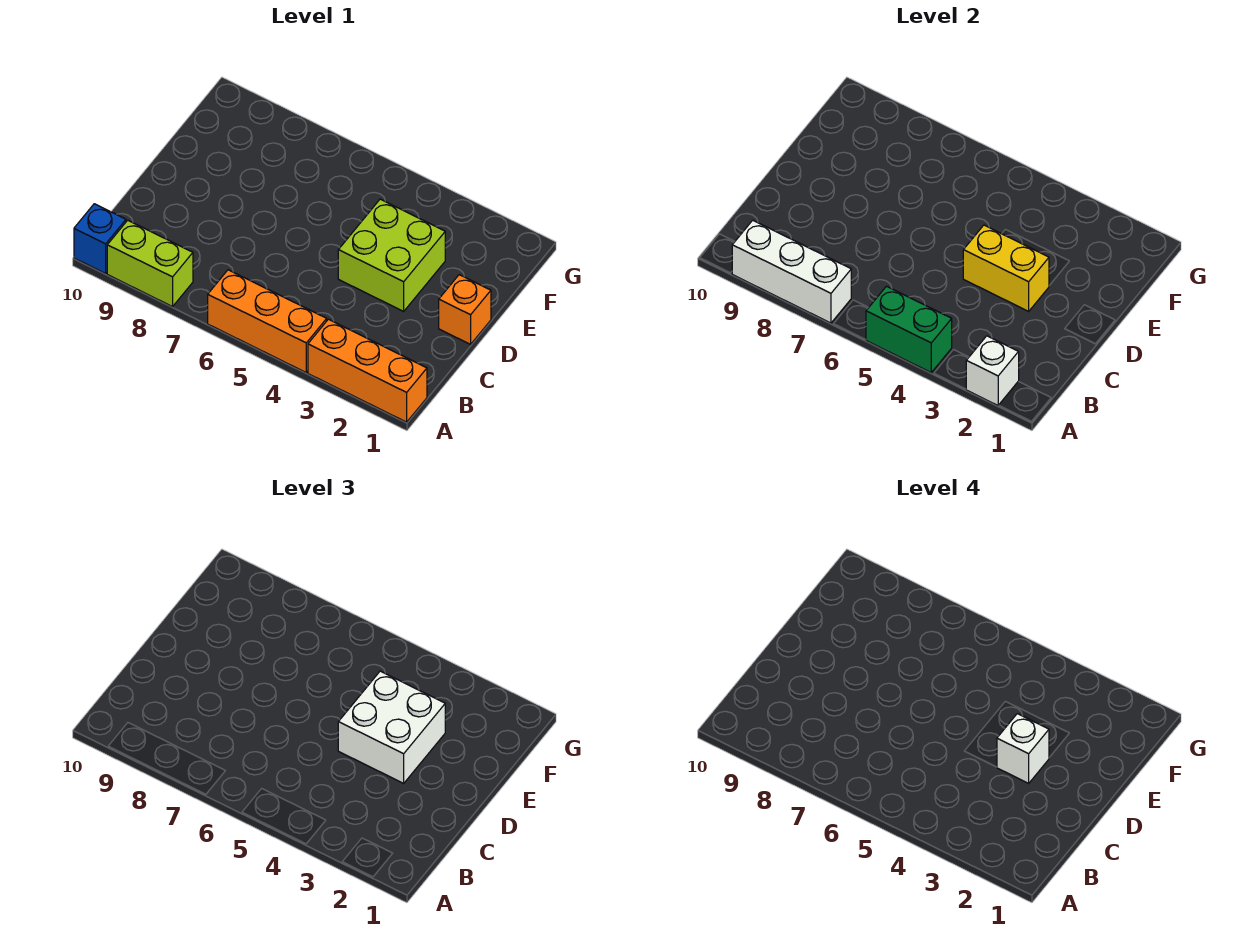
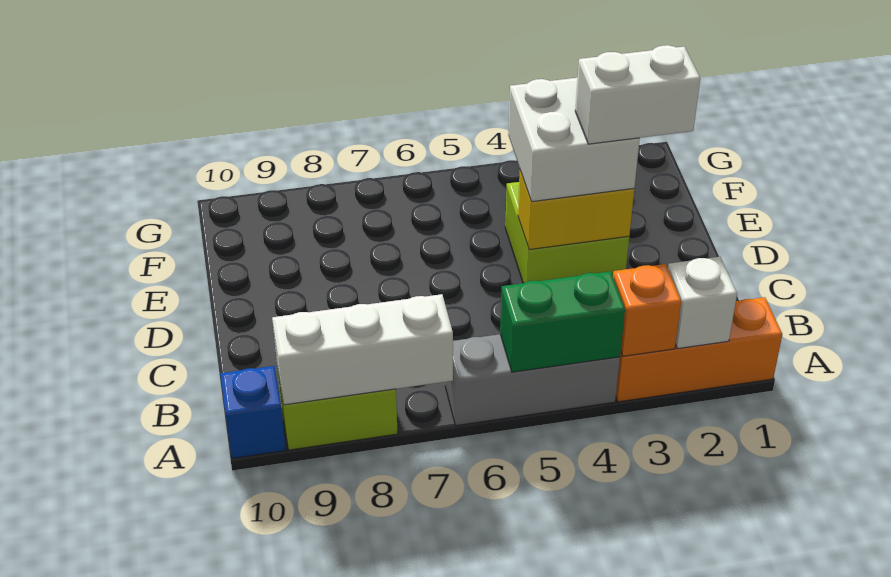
orange brick A4:A6 level 1 -> grey brick A4:A6 level 1
orange brick D1 level 1 -> orange brick A3 level 2
white brick D3 level 4 -> white brick D2:D3 level 4

